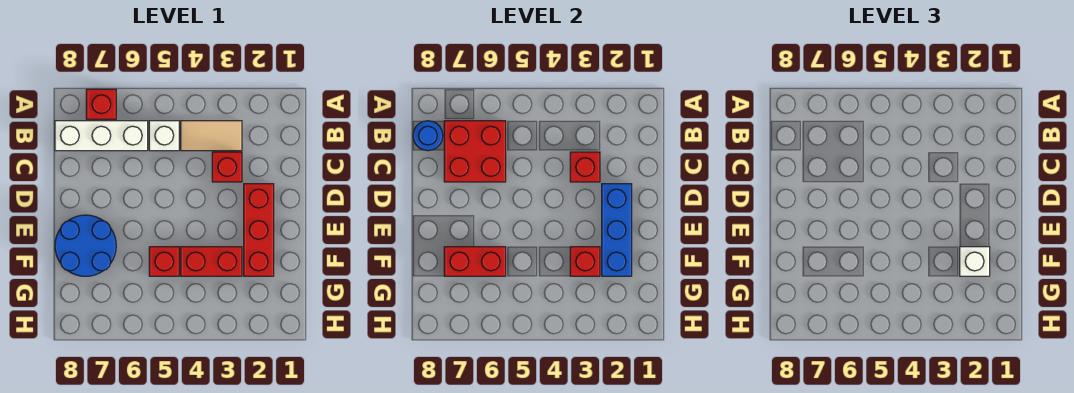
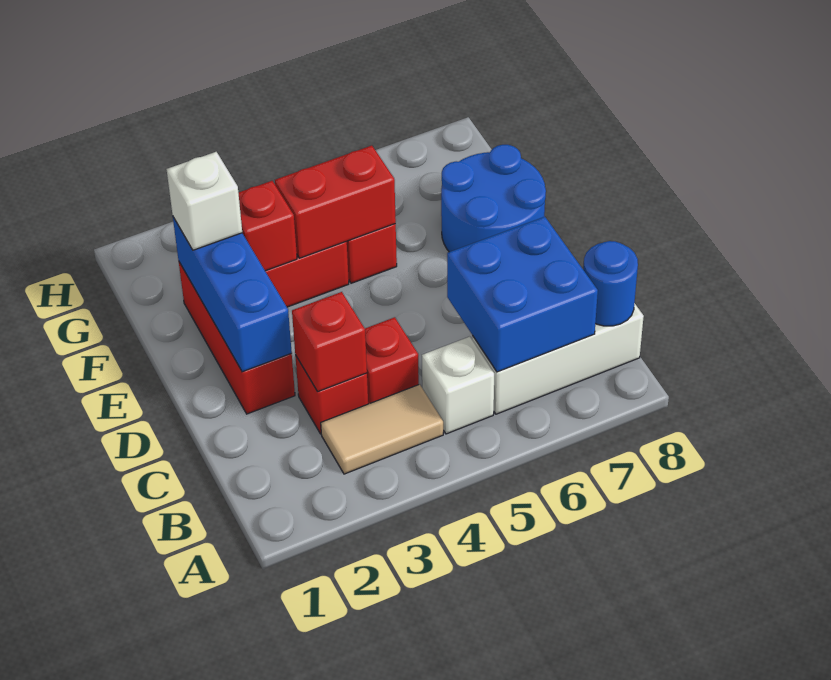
red brick A7 level 1 -> red brick C4 level 1
red brick B6:C7 level 2 -> blue brick B6:C7 level 2
red brick F6:F7 level 2 -> red brick F4:F5 level 2

